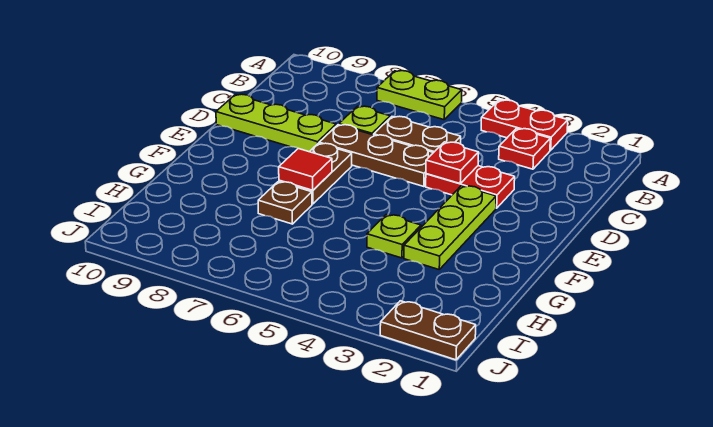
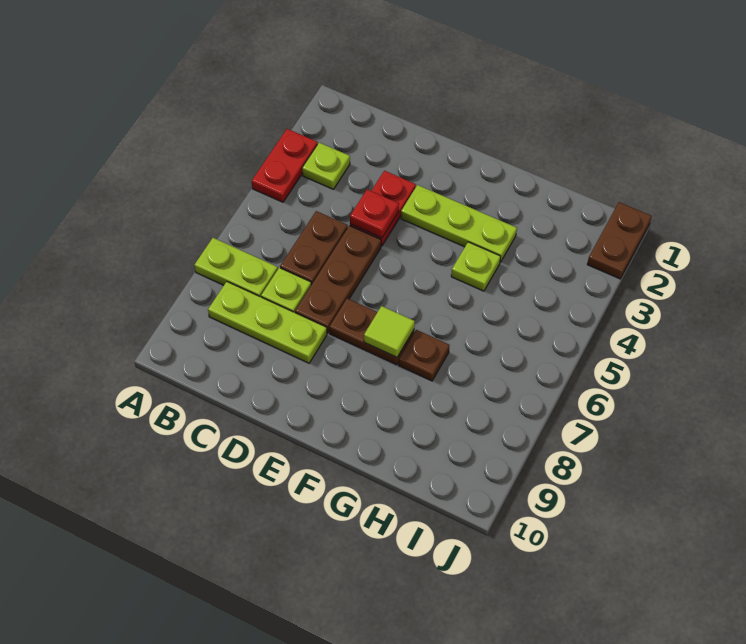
lime plate A6:A7 level 1 -> lime plate A7:B7 level 1
red plate B3 level 1 -> lime plate B3 level 1
lime plate D8:D10 level 1 -> lime plate B8:D8 level 1
red tile F7 level 2 -> lime tile F7 level 2

